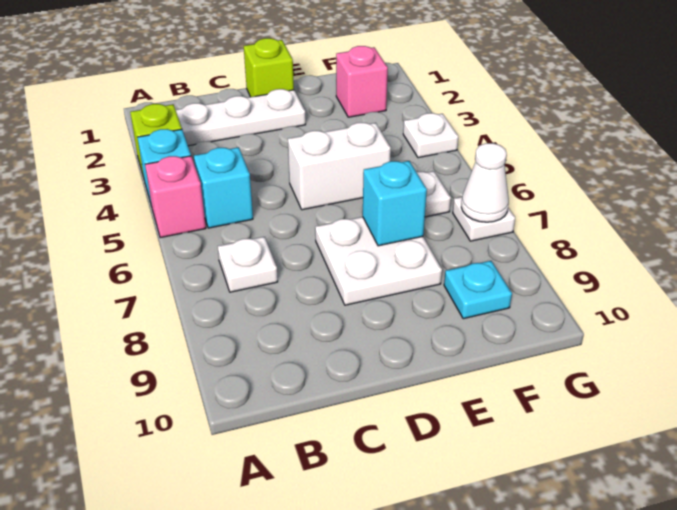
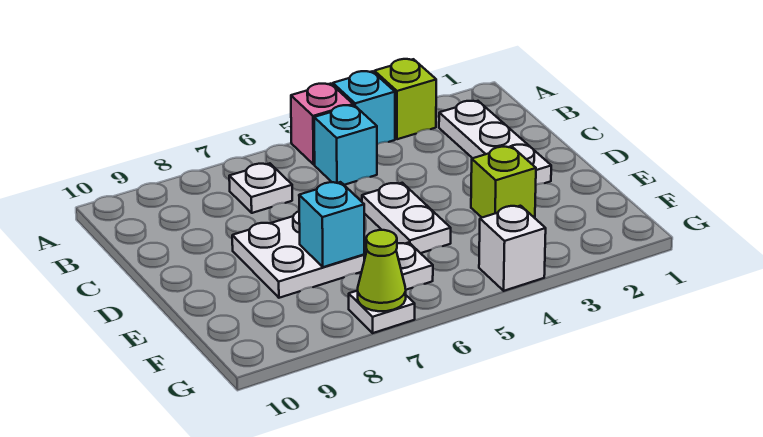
lime brick D1 level 1 -> lime brick E3 level 1
white brick D5:E5 level 1 -> white plate D5:E5 level 1
pink brick F2 level 1 -> none
cyan plate F9 level 1 -> none
white plate G4 level 1 -> white brick G4 level 1
white cone G7 level 2 -> lime cone G7 level 2

